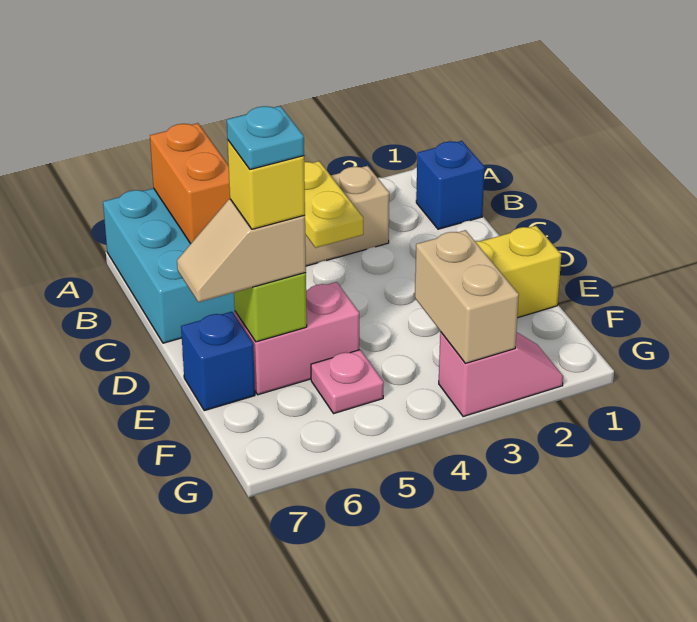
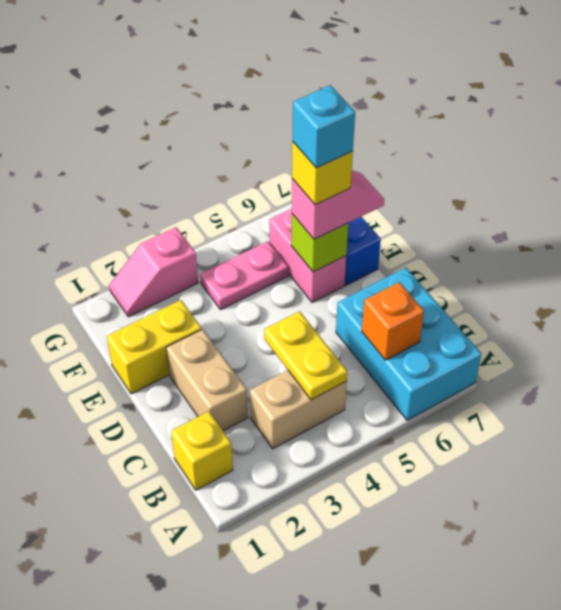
orange brick A6:B6 level 2 -> orange brick B6 level 2
blue brick B1 level 1 -> yellow brick B1 level 1
pink brick E5:E6 level 1 -> pink brick E6:F6 level 1
tan slope E6:E7 level 3 top 6 -> pink slope E6:E7 level 3 top 6
cyan plate E6 level 5 -> cyan brick E6 level 5
tan brick F3:G3 level 2 -> tan brick C2:D2 level 1
pink plate F5 level 1 -> pink plate F4:F5 level 1

